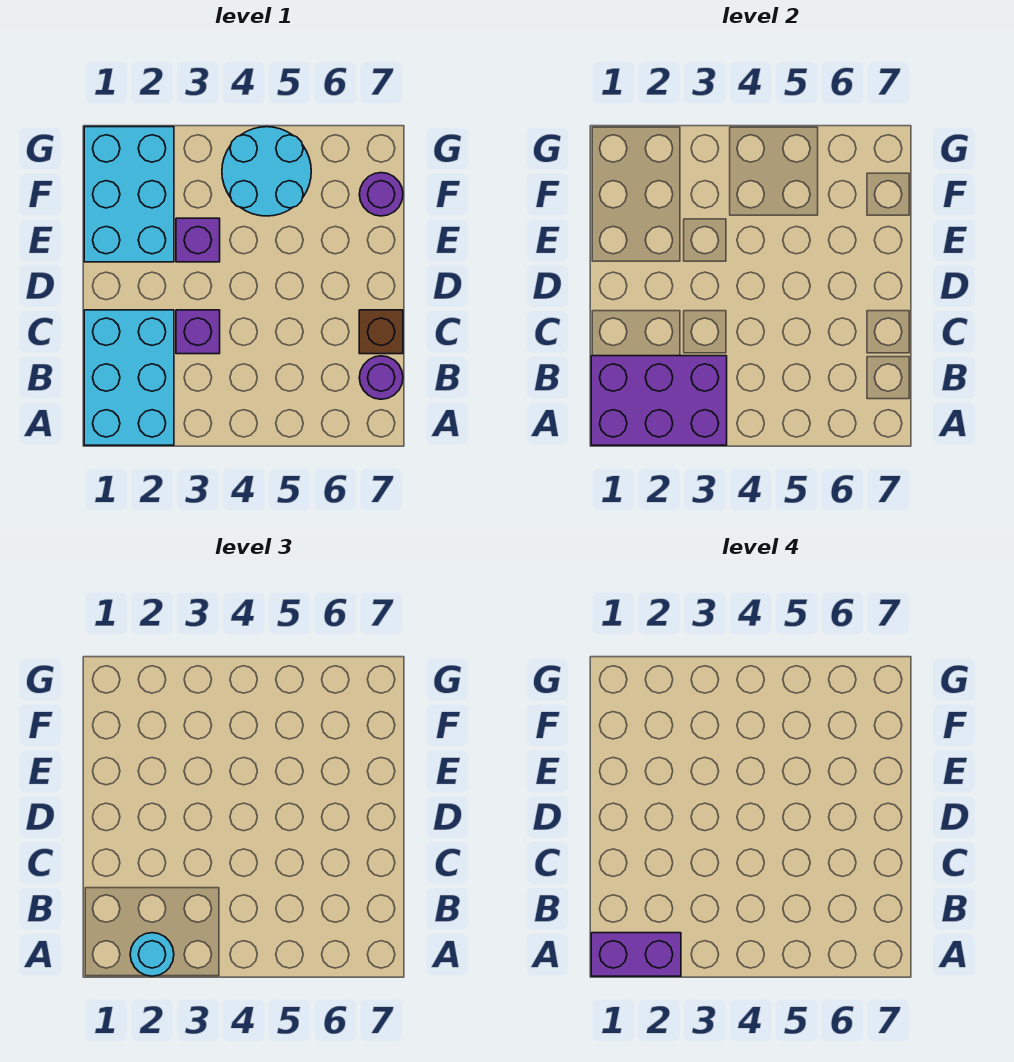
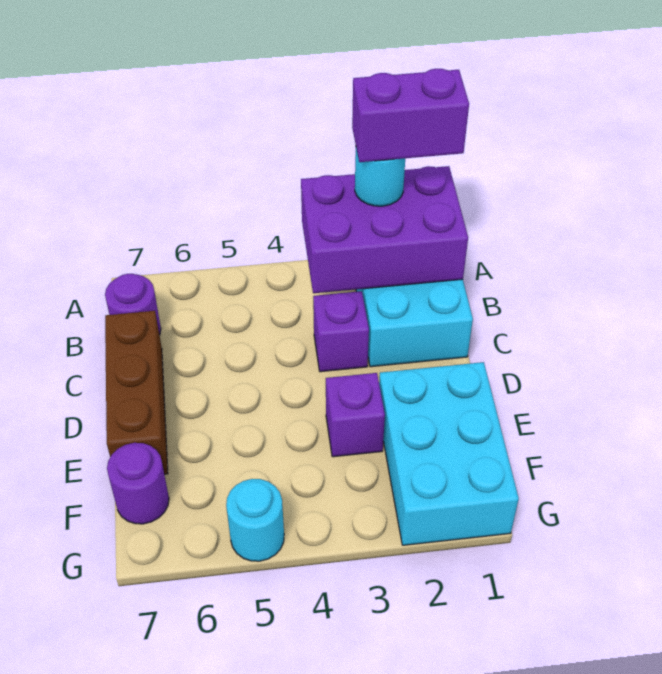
brown brick C7 level 1 -> brown brick C7:E7 level 1
cyan round brick F4:G5 level 1 -> cyan round brick G5 level 1

